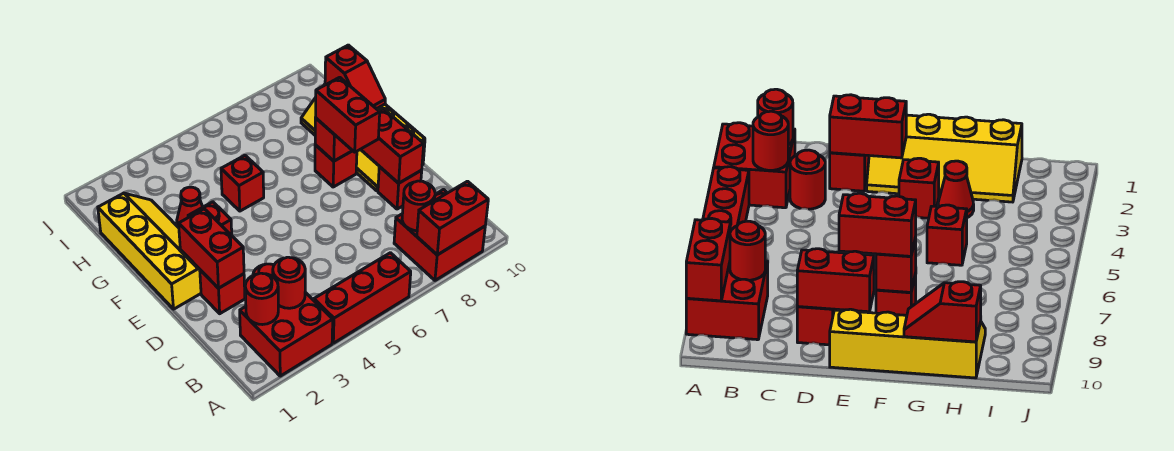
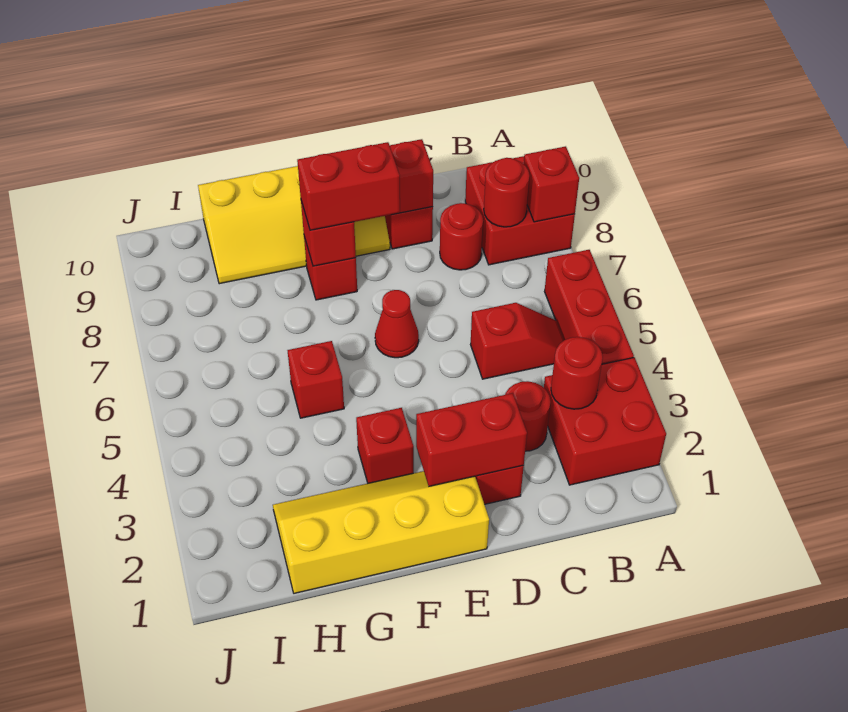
red brick A8:A9 level 2 -> red brick A8 level 2
red round brick B2 level 2 -> red round brick C8 level 1
red cone G3 level 1 -> red cone E6 level 1
red slope G10:H10 level 2 top H -> red slope B5:C5 level 1 top C

